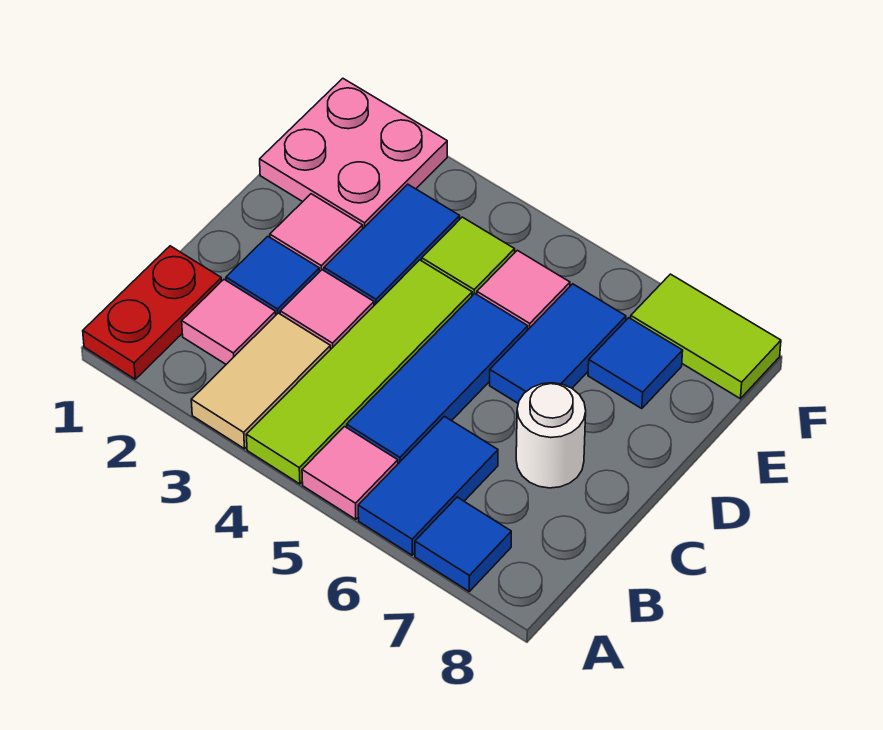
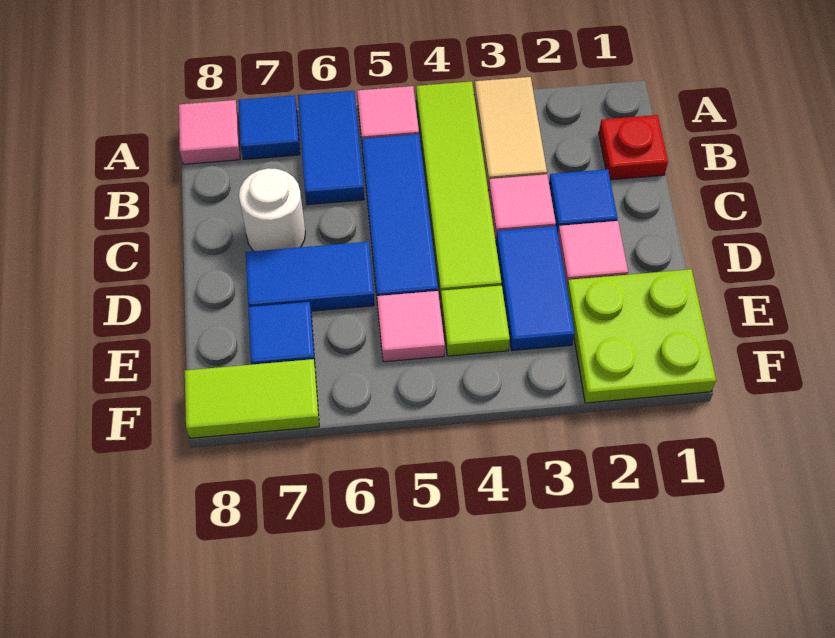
red plate A1:B1 level 1 -> red plate B1 level 1
pink tile B2 level 1 -> pink tile A8 level 1
blue tile D6:E6 level 1 -> blue tile D6:D7 level 1
pink plate E1:F2 level 1 -> lime plate E1:F2 level 1

